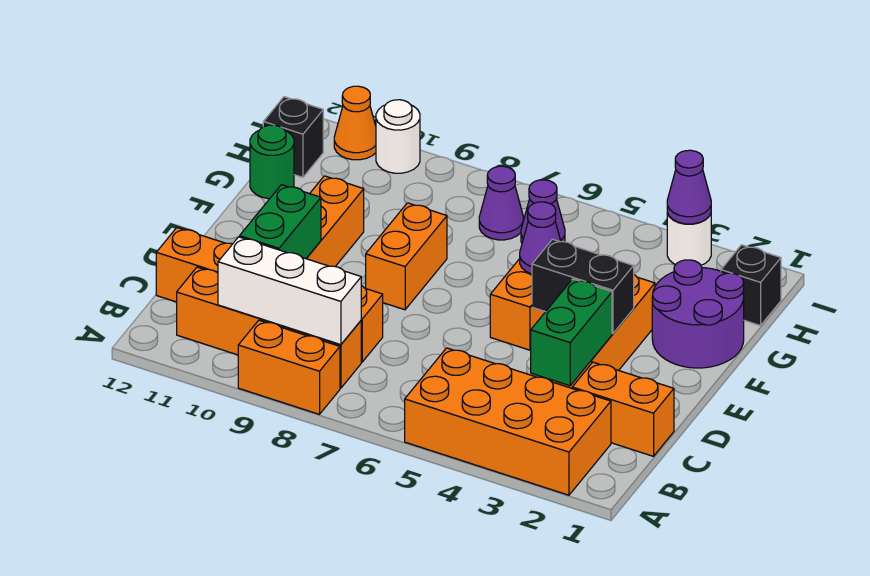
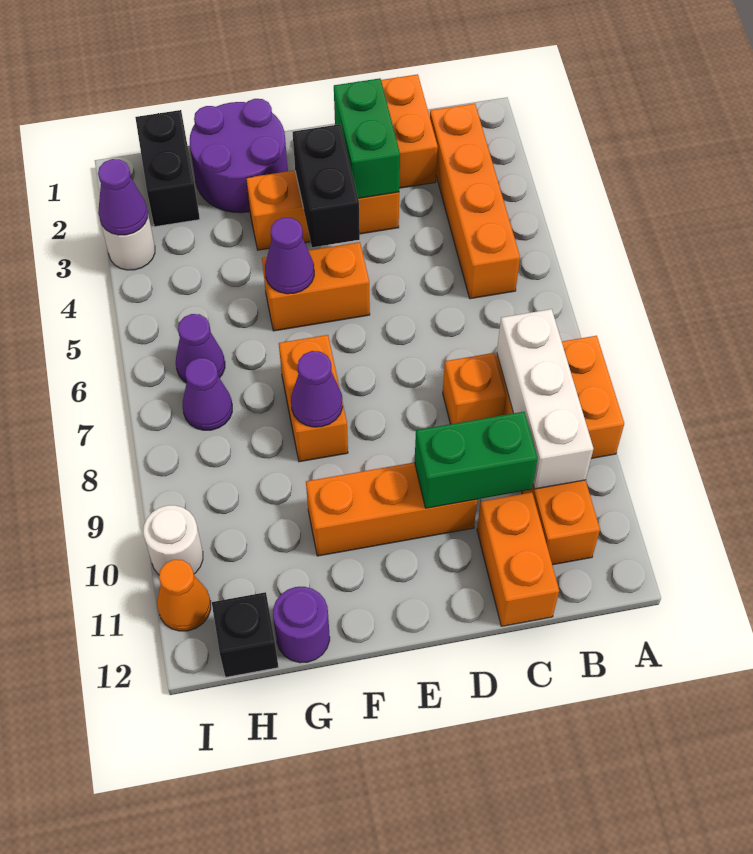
orange brick A2:B5 level 1 -> orange brick B2:B5 level 1
green brick C3:D3 level 2 -> green brick D2:D3 level 2
orange brick E8:F8 level 1 -> orange brick F7:F8 level 1
none -> purple cone F8 level 2
green round brick G12 level 1 -> purple round brick G12 level 1
black brick H1 level 1 -> black brick H1:H2 level 1

